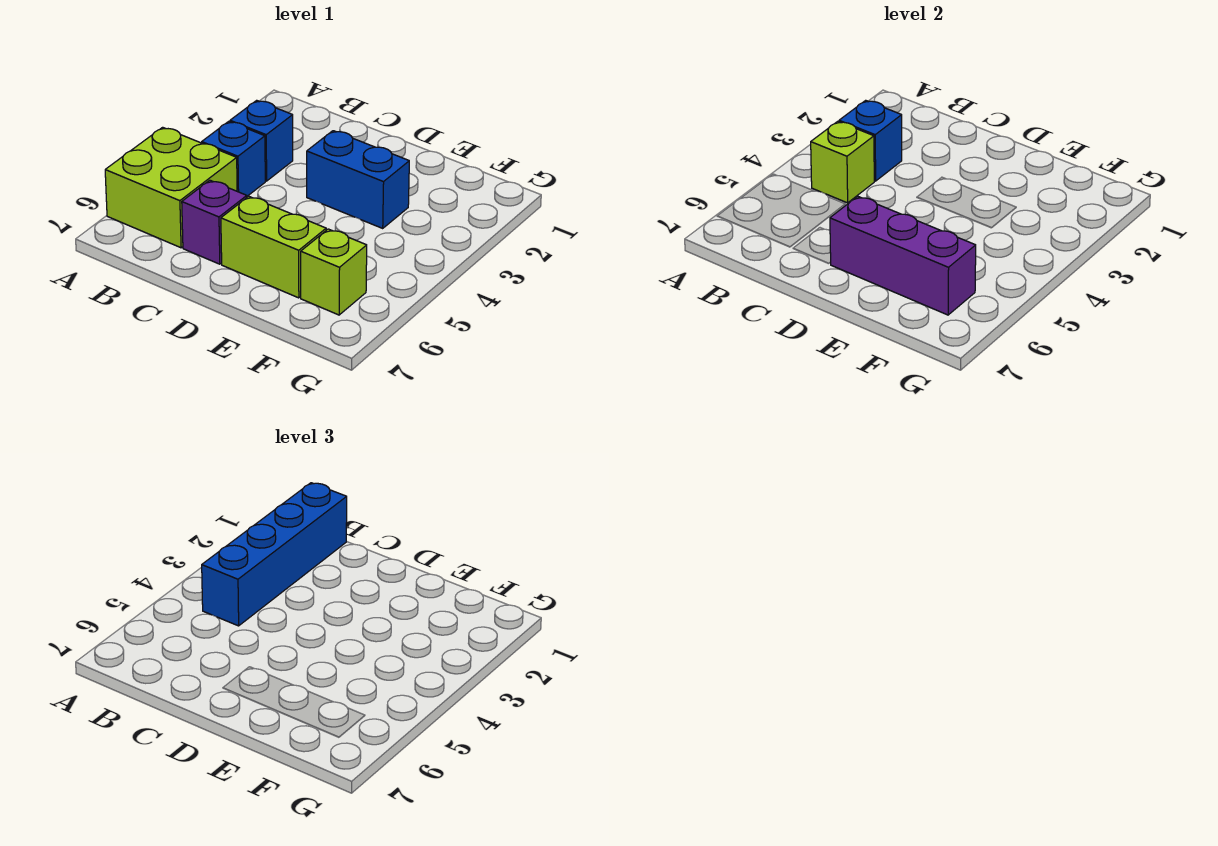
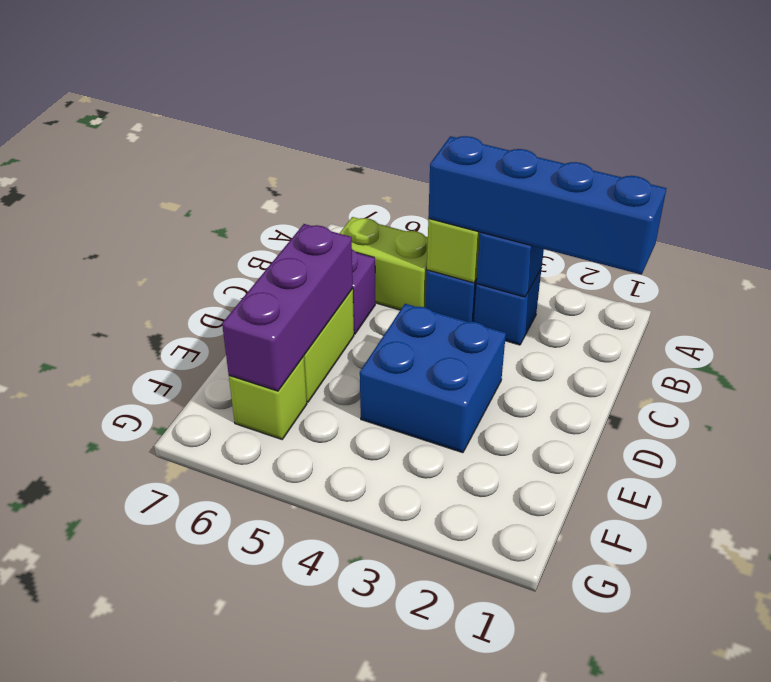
lime brick A5:B6 level 1 -> lime brick B5:B6 level 1
blue brick D3:E3 level 1 -> blue brick D3:E4 level 1

